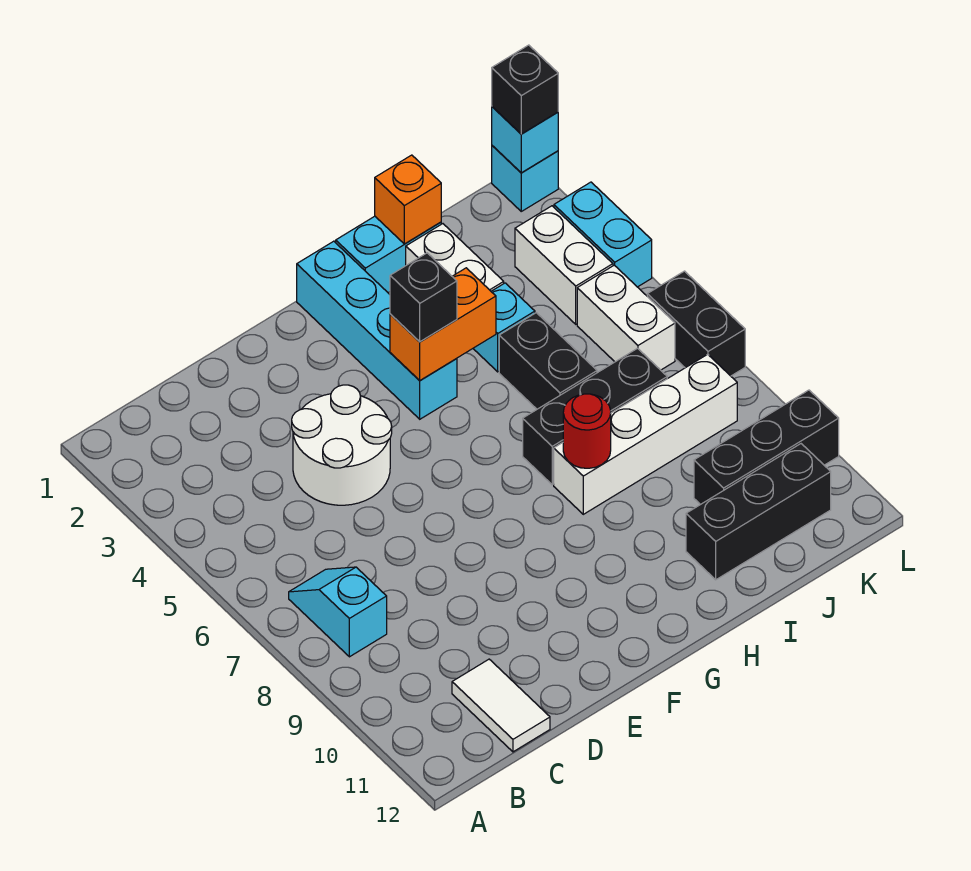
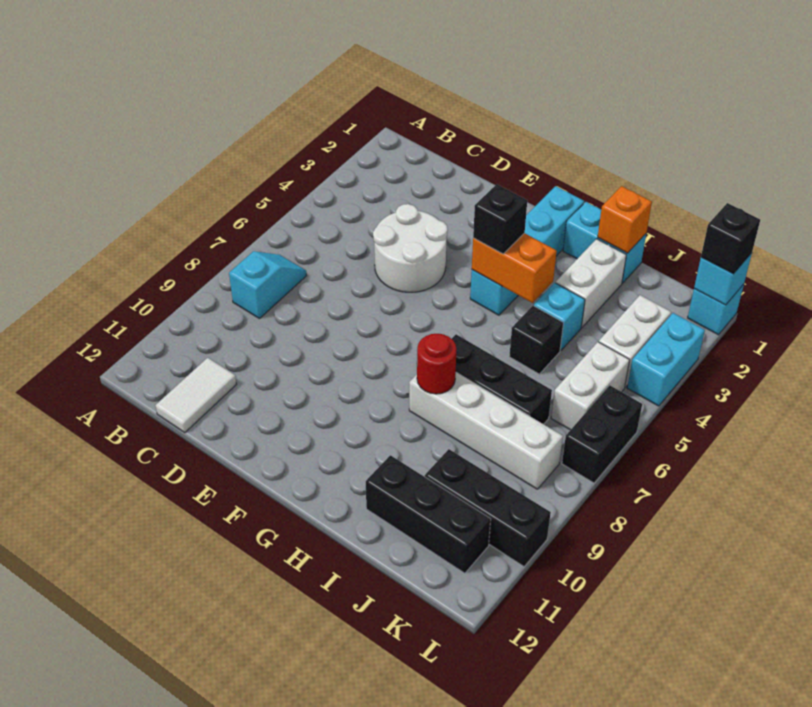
black brick I5:I6 level 1 -> black brick I5 level 1

